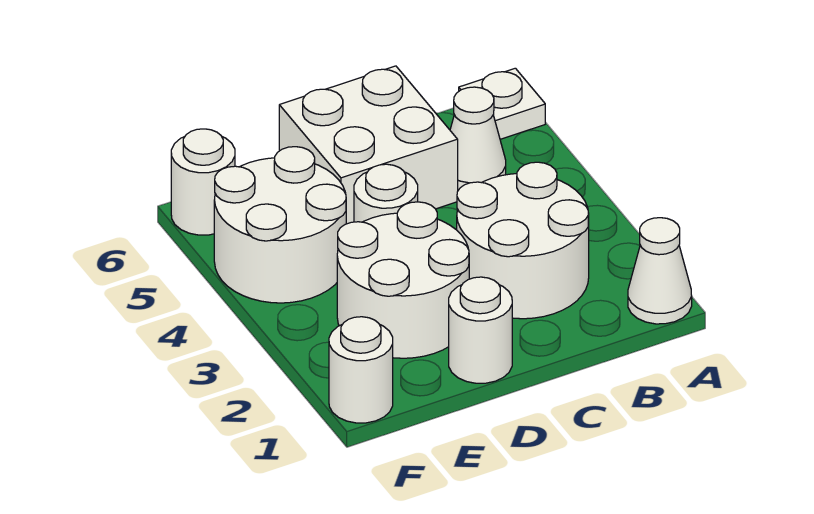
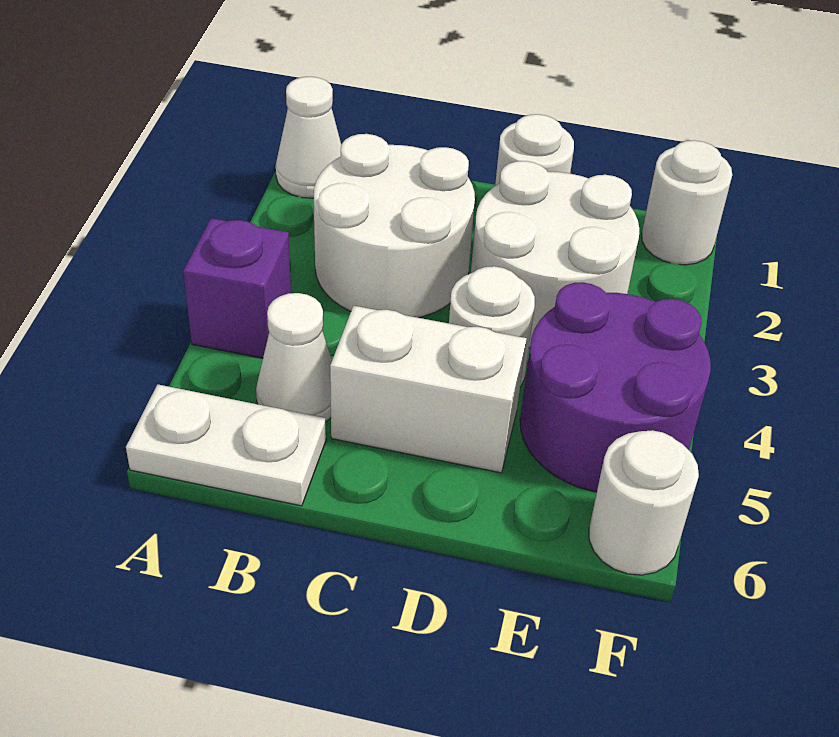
none -> purple brick A4 level 1
white plate A6 level 1 -> white plate A6:B6 level 1
white brick C5:D6 level 1 -> white brick C5:D5 level 1
white round brick E4:F5 level 1 -> purple round brick E4:F5 level 1

